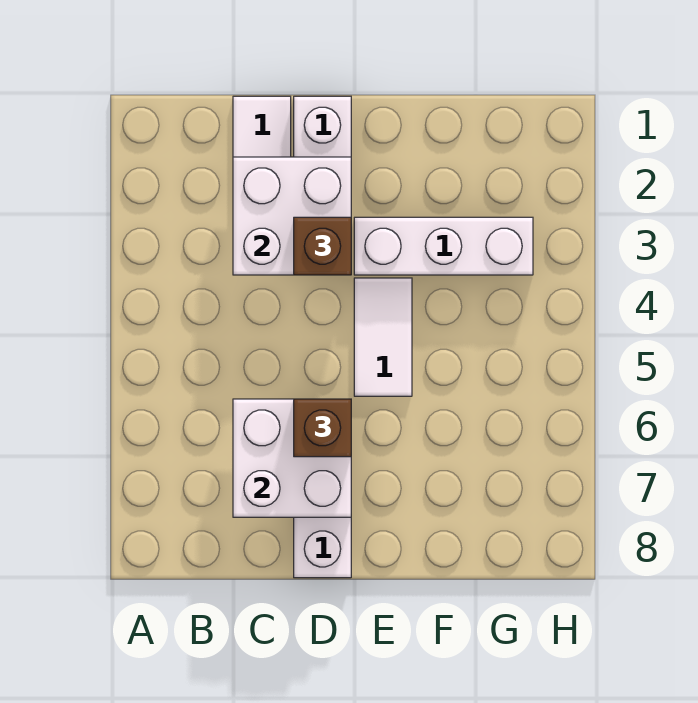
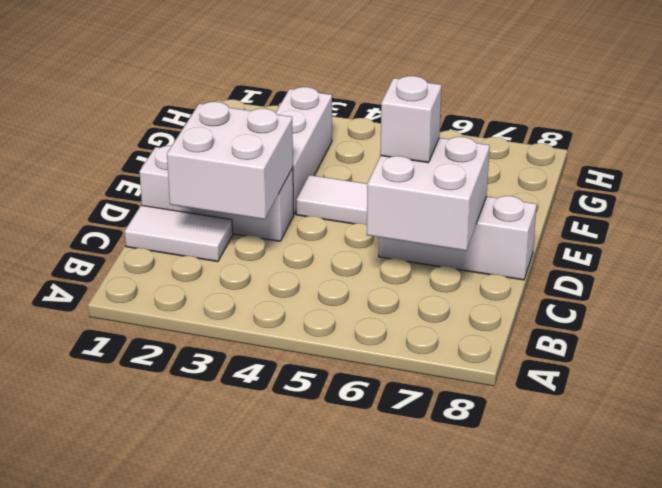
brown brick D3 level 3 -> none
brown brick D6 level 3 -> white brick D6 level 3

